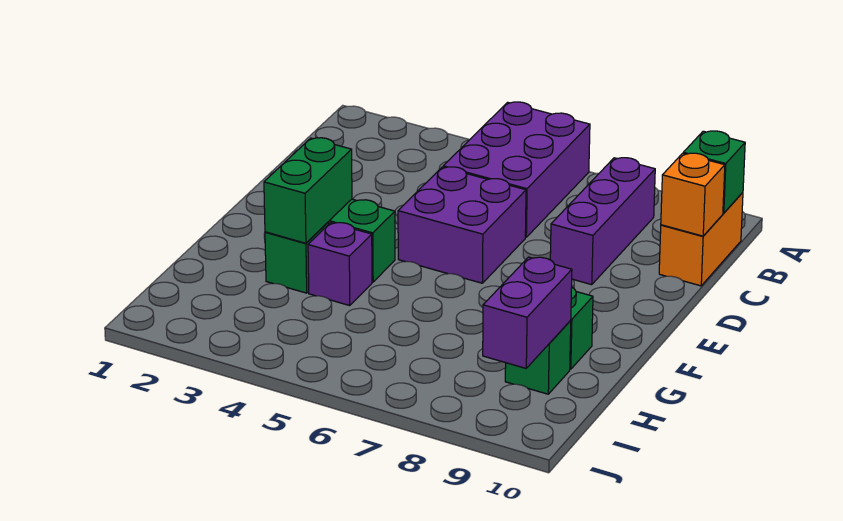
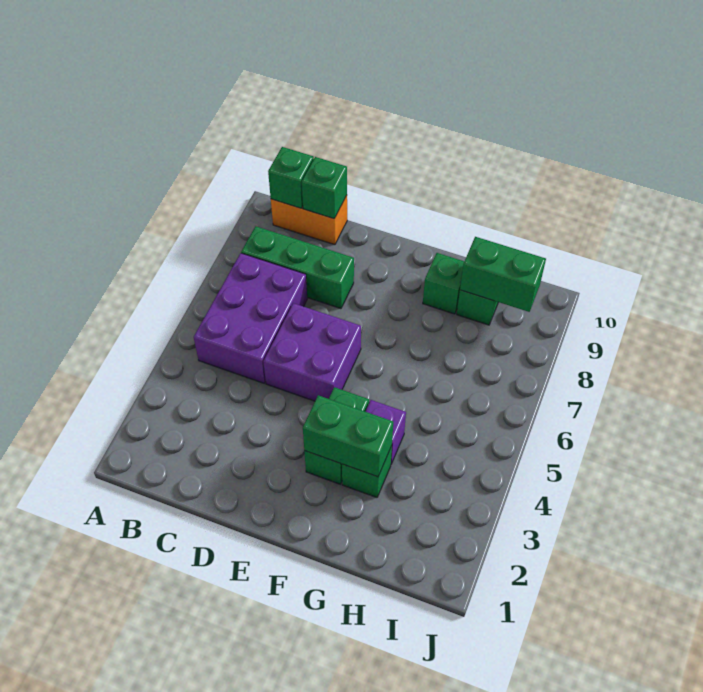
purple brick A5:C6 level 1 -> purple brick B5:C7 level 1
purple brick B8:D8 level 1 -> green brick B8:D8 level 1
orange brick C10 level 2 -> green brick C10 level 2
purple brick H9:I9 level 2 -> green brick H9:I9 level 2

